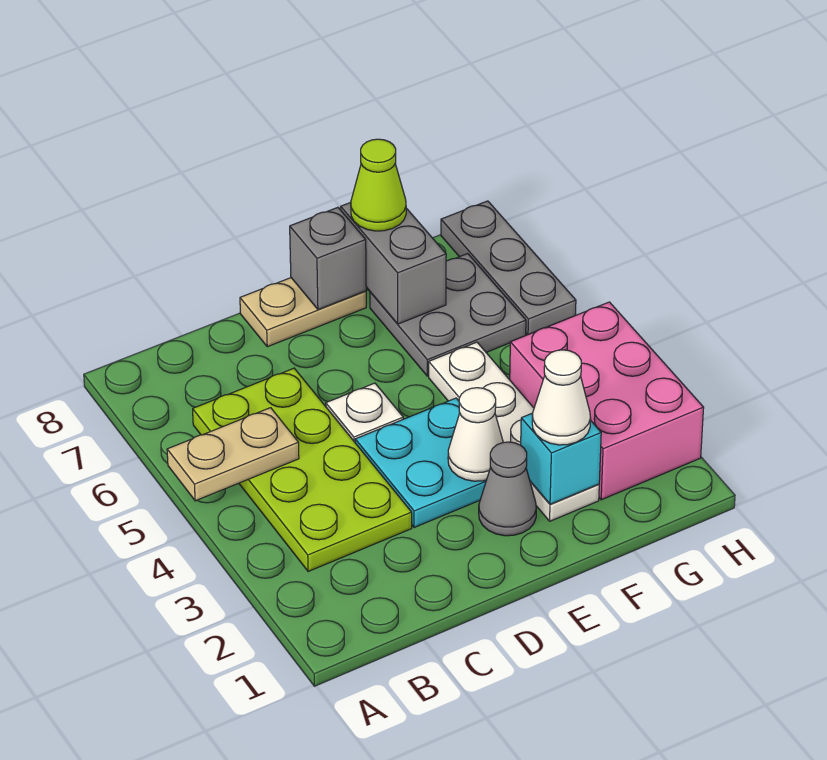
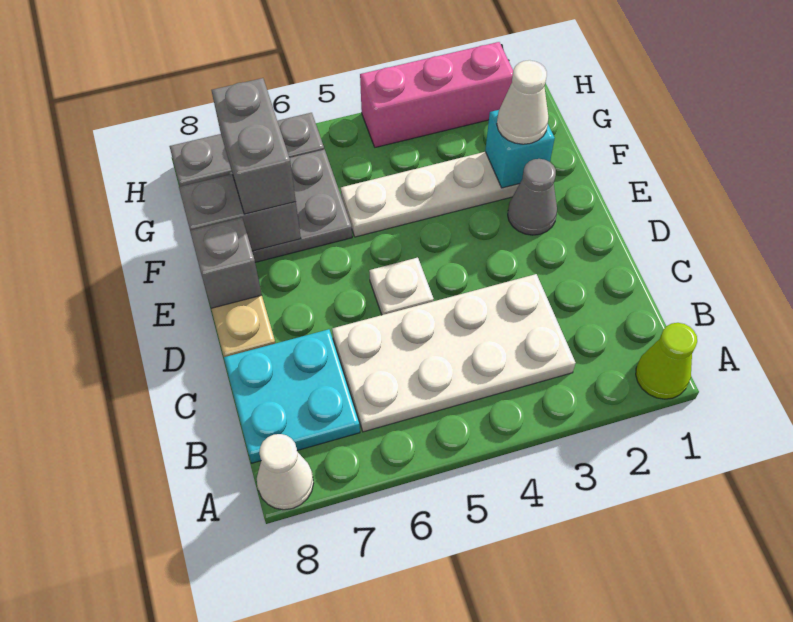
tan plate A5:B5 level 2 -> none
lime plate B3:C6 level 1 -> white plate B3:C6 level 1
cyan plate D3:E4 level 1 -> cyan plate B7:C8 level 1
white cone E3 level 2 -> white cone A8 level 1
none -> grey brick F7:G7 level 3
lime cone F8 level 3 -> lime cone A1 level 1
pink brick G2:H4 level 1 -> pink brick H2:H4 level 1

